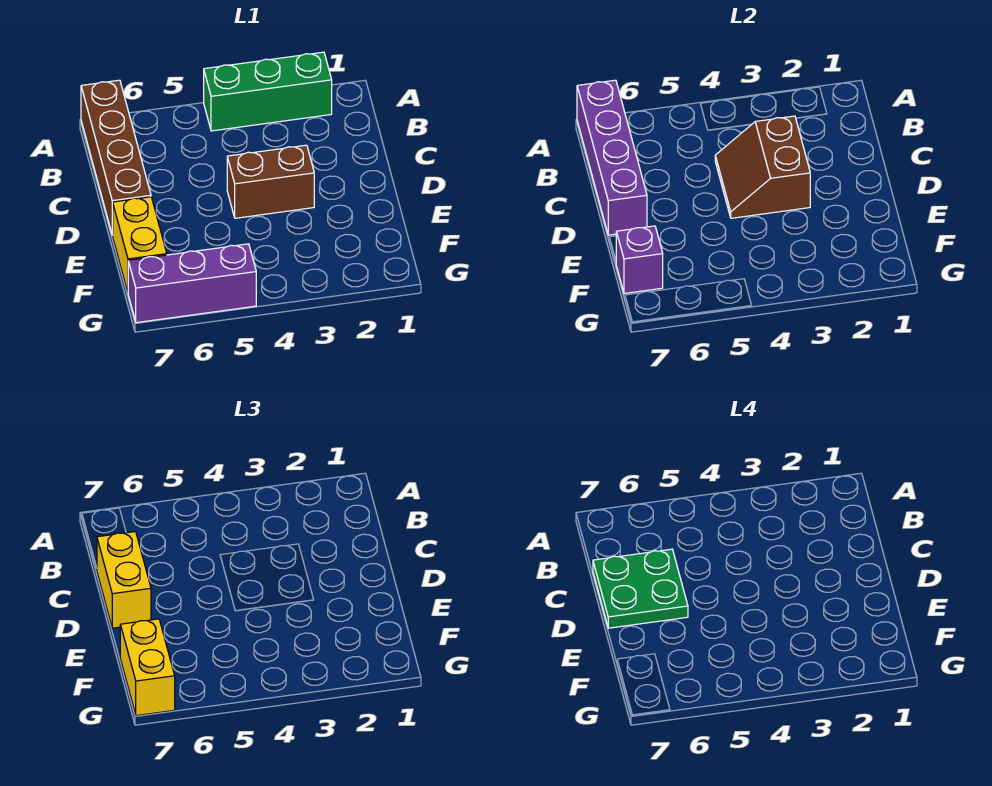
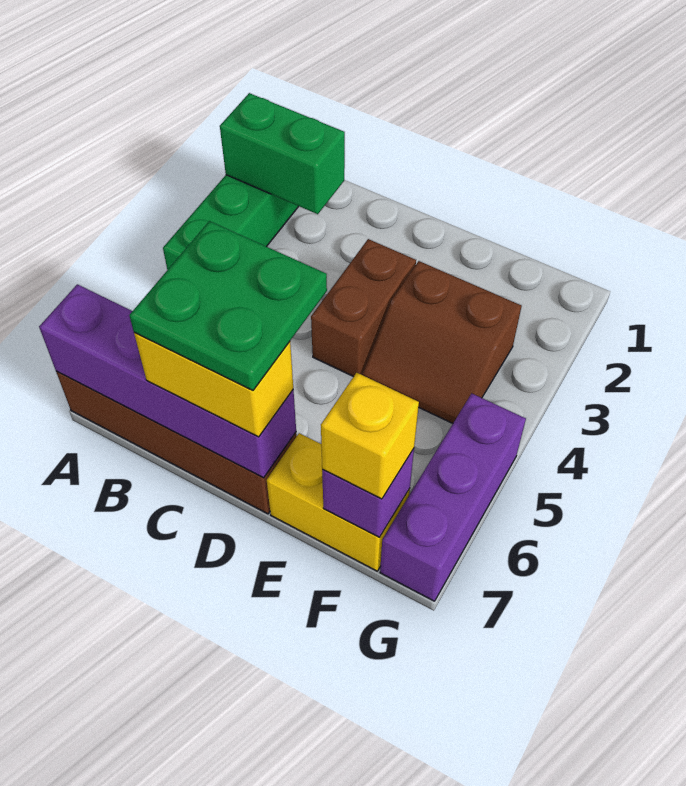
none -> green brick A2:B2 level 2
brown slope C3:D4 level 2 top 3 -> brown slope E3:F4 level 1 top 3
yellow brick F7:G7 level 3 -> yellow brick F7 level 3

